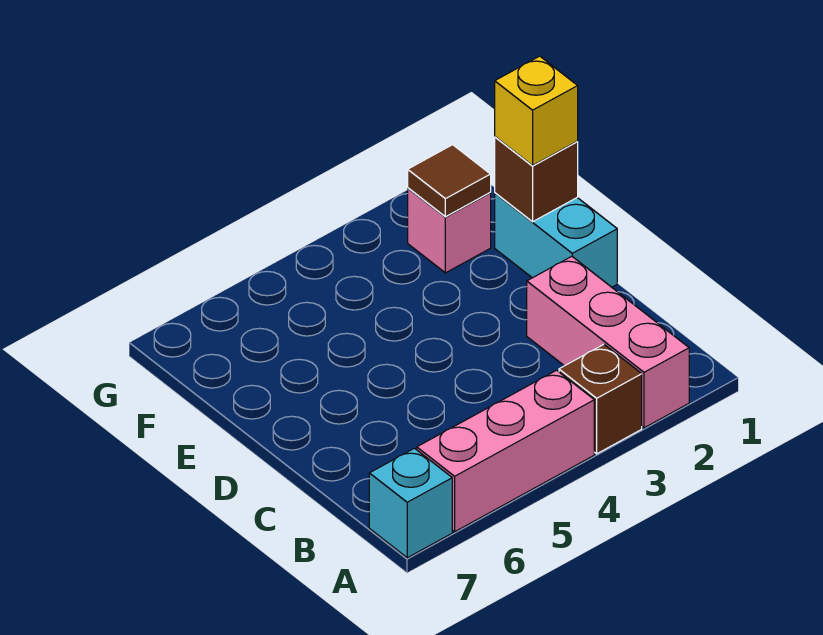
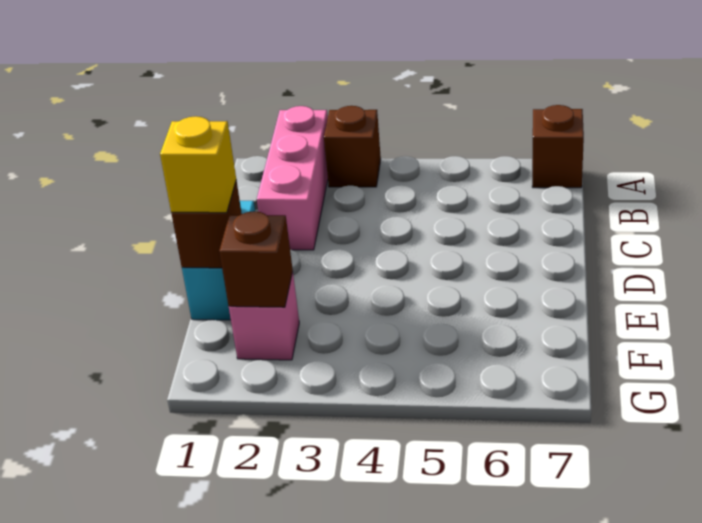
pink brick A4:A6 level 1 -> none
cyan brick A7 level 1 -> brown brick A7 level 1
brown tile F2 level 2 -> brown brick F2 level 2

